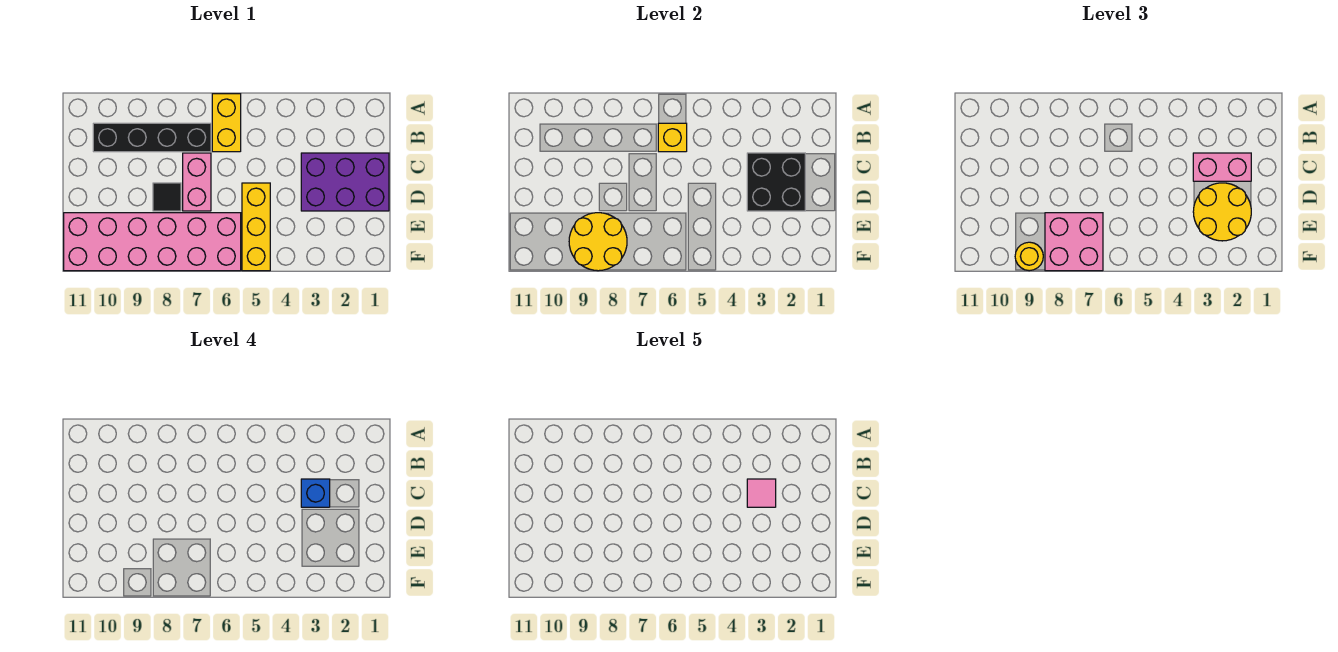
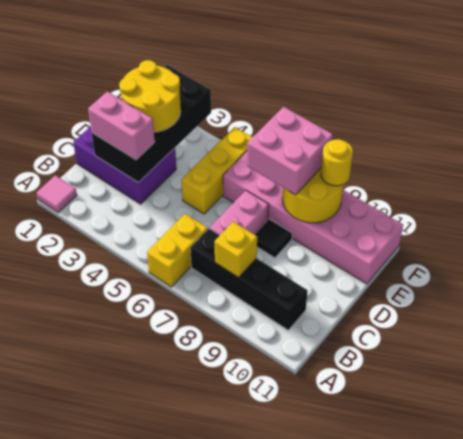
yellow brick B6 level 2 -> yellow brick B8 level 2
black brick C2:D3 level 2 -> black brick C2:F3 level 2
blue brick C3 level 4 -> none
pink tile C3 level 5 -> pink tile A1 level 1

